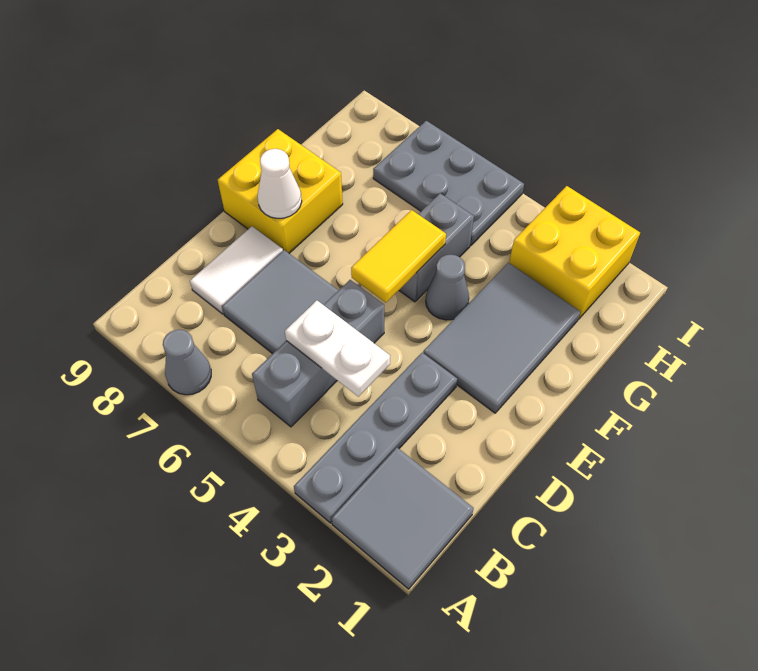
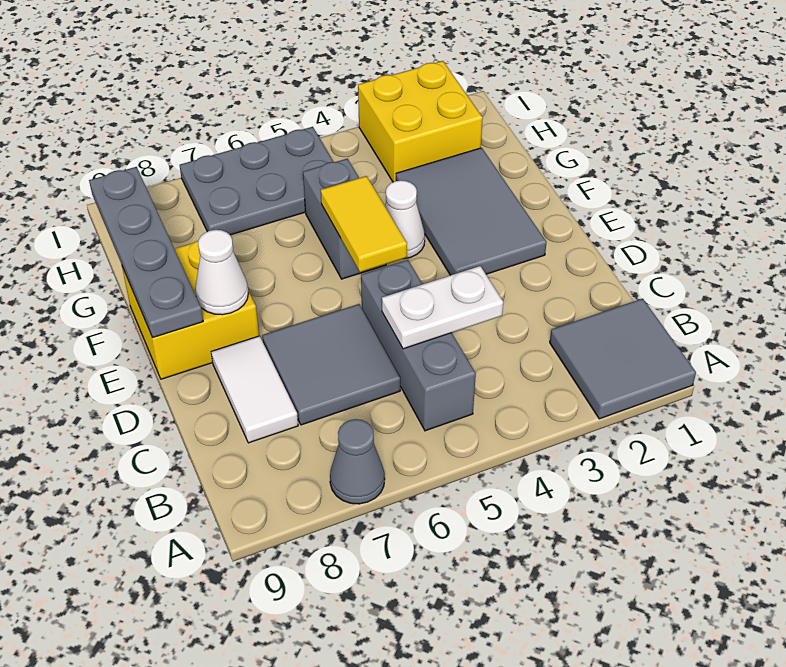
grey plate A3:D3 level 1 -> grey plate E9:H9 level 2
grey cone F4 level 1 -> white cone F4 level 1

